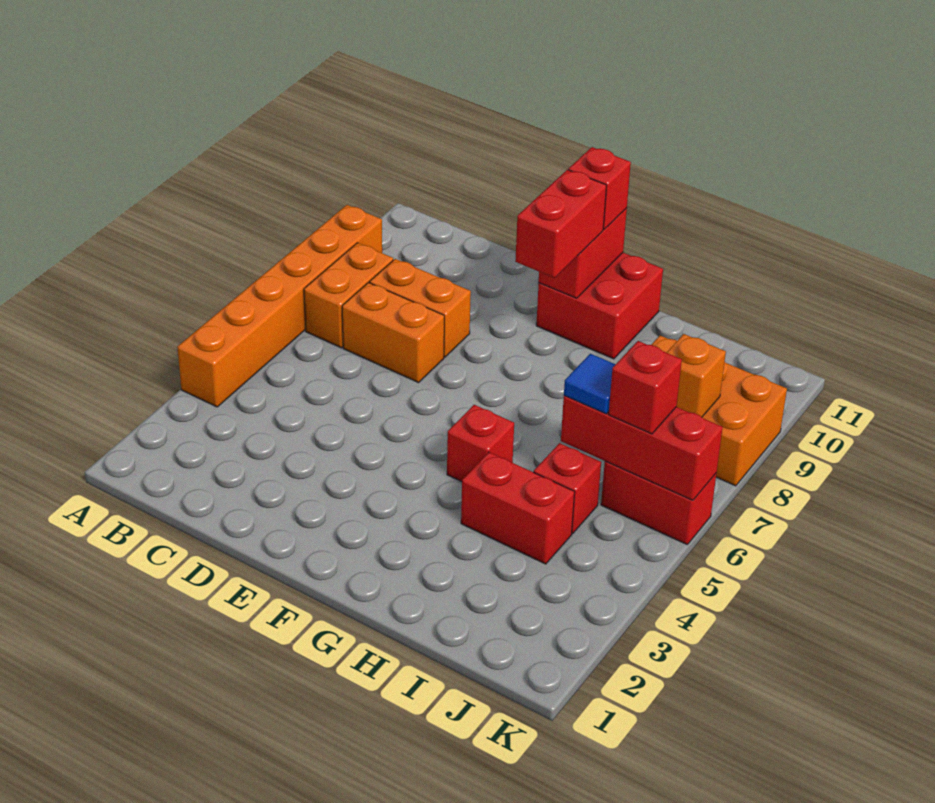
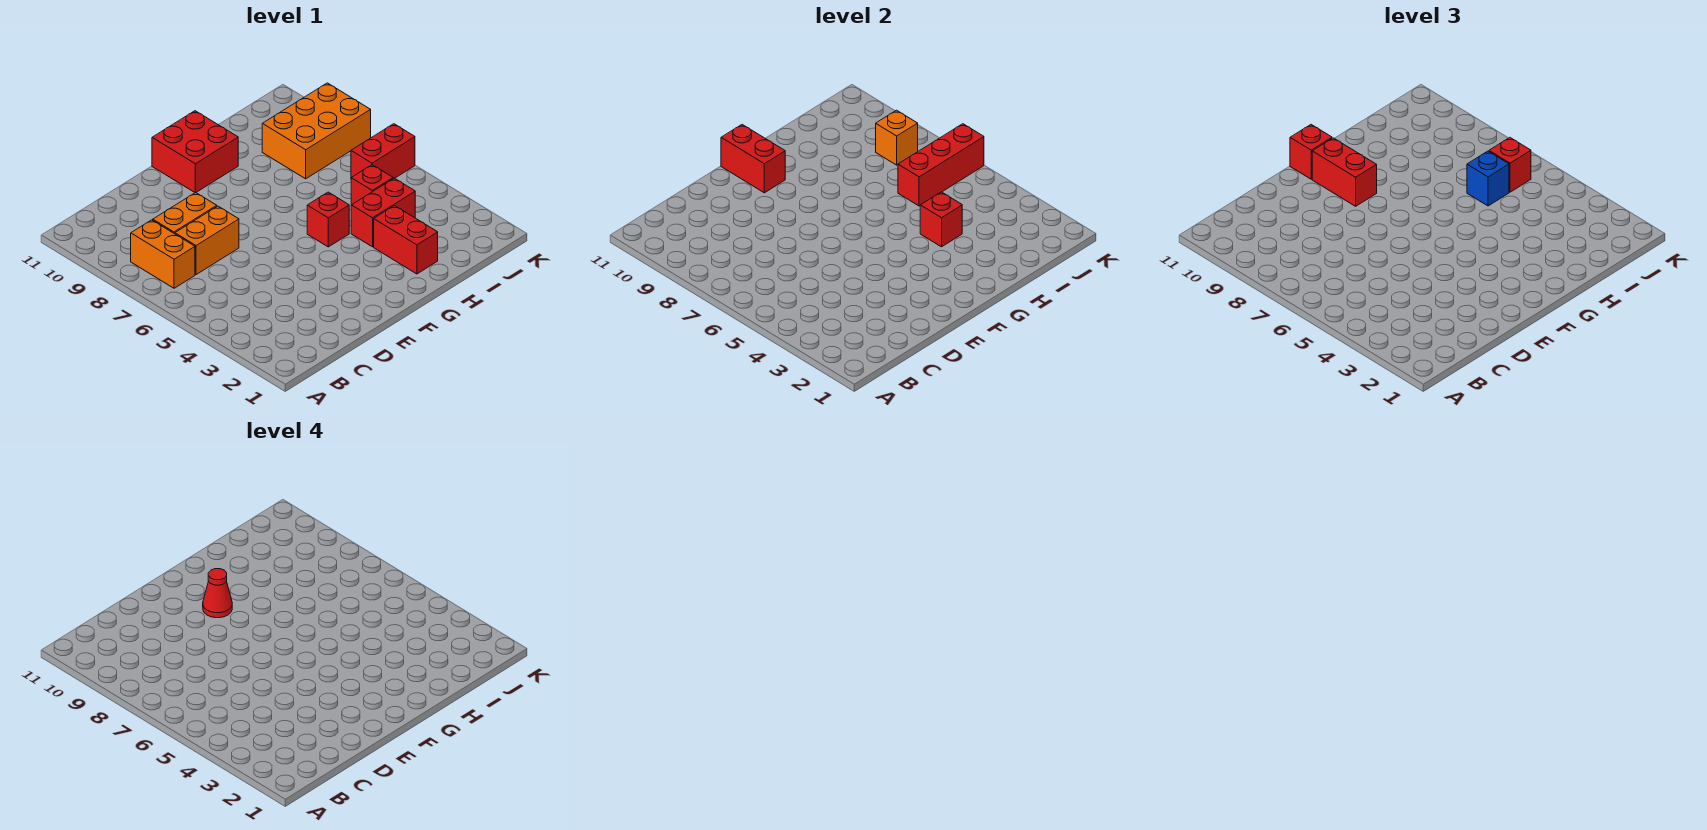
orange brick A4:A9 level 1 -> none
none -> red cone F9 level 4
none -> red brick H2:H3 level 1
none -> red brick H4 level 2
blue tile I6 level 3 -> blue brick I6 level 3

